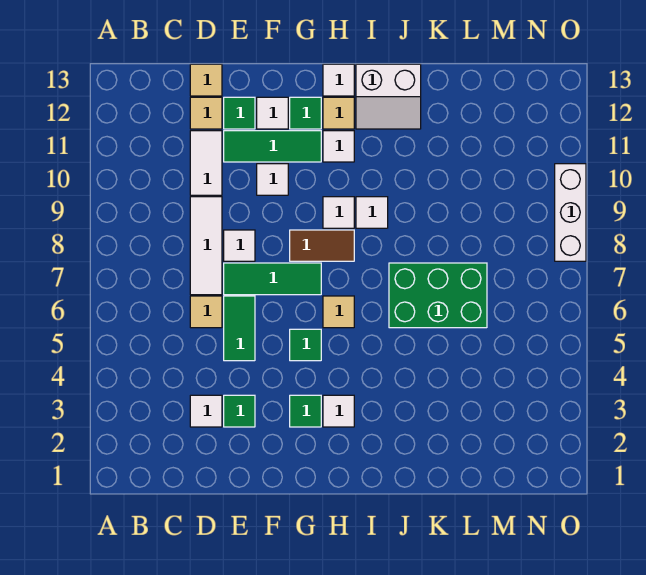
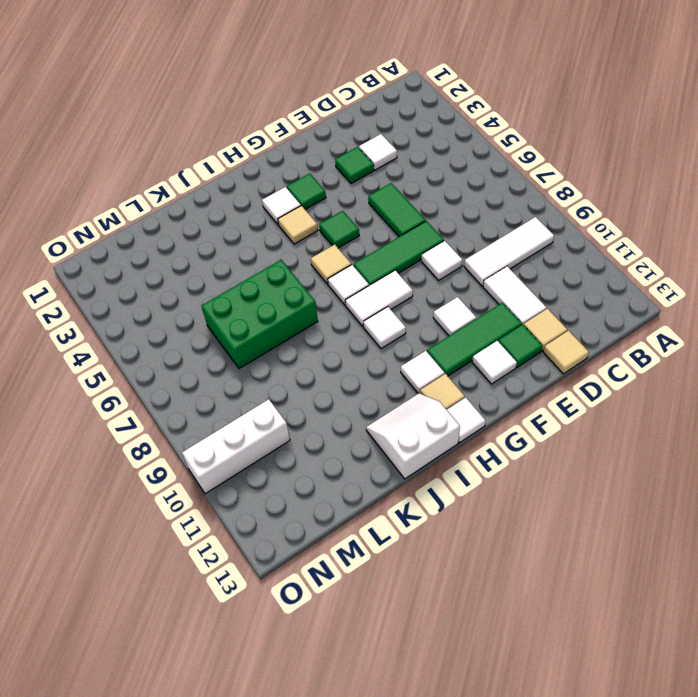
tan tile D6 level 1 -> tan tile H4 level 1
white tile D7:D9 level 1 -> white tile B9:D9 level 1
brown tile G8:H8 level 1 -> white tile G8:H8 level 1
green tile G12 level 1 -> none
white tile I9 level 1 -> white tile H7 level 1
white brick O8:O10 level 1 -> white brick M10:O10 level 1

